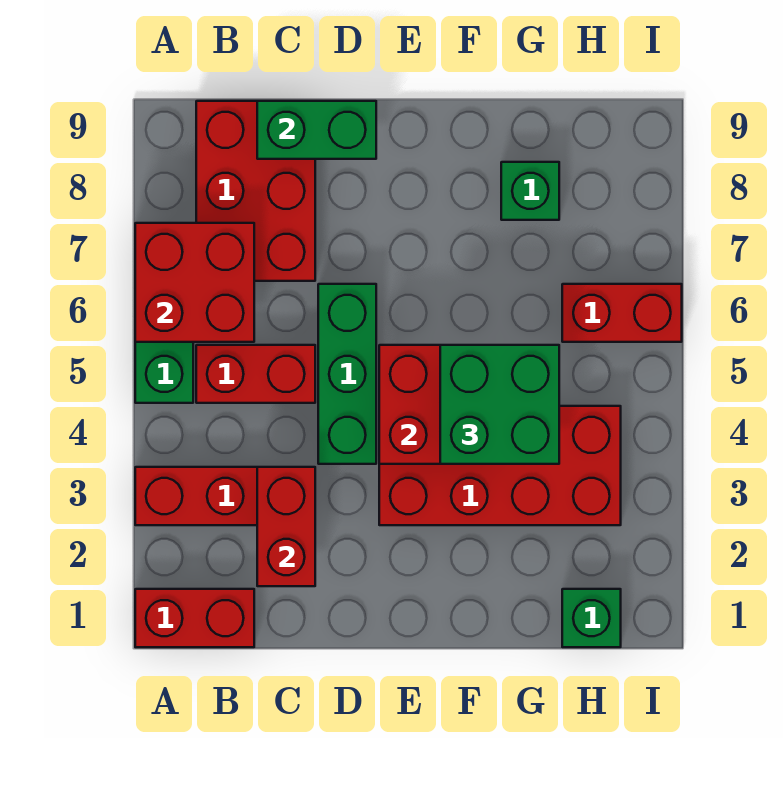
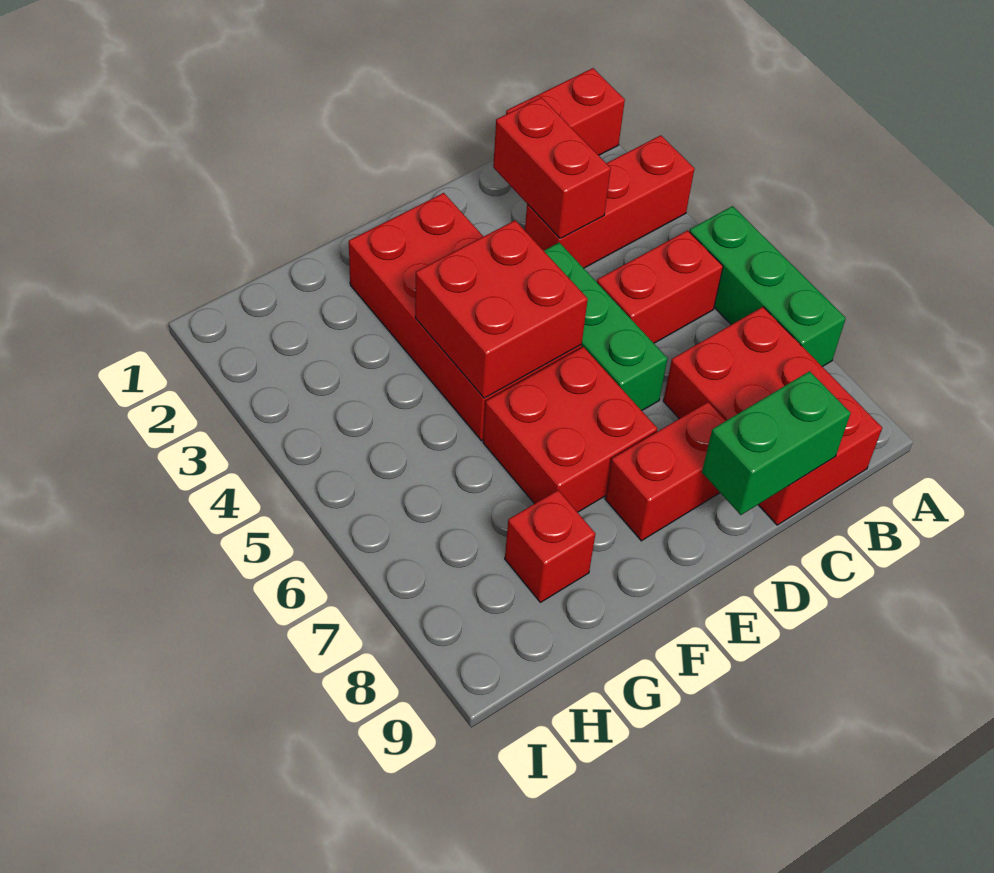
red brick A6:B7 level 2 -> red brick E6:F7 level 1
red brick E3:H4 level 1 -> red brick E2:F5 level 1
green brick F4:G5 level 3 -> none
green brick G8 level 1 -> red brick G8 level 1
green brick H1 level 1 -> none
red brick H6:I6 level 1 -> red brick D8:E8 level 1

